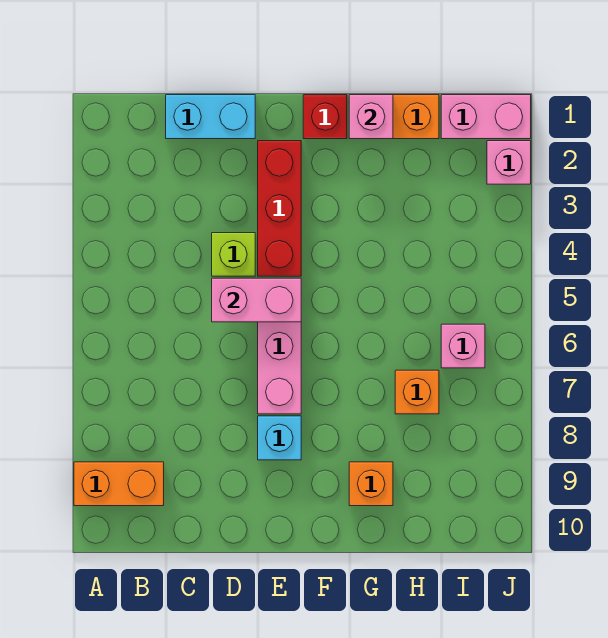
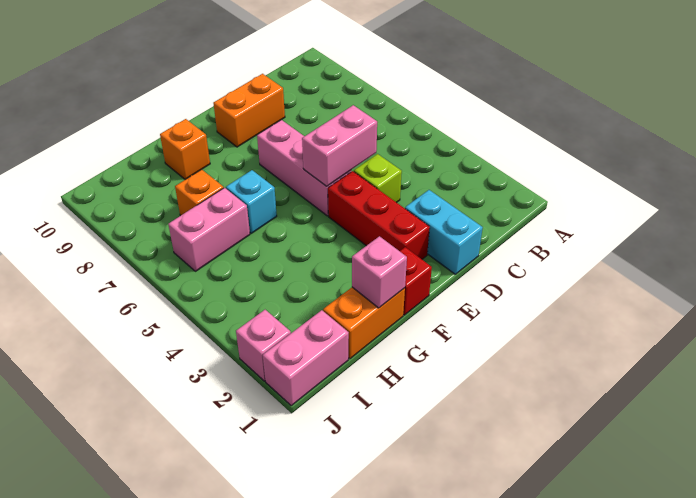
orange brick A9:B9 level 1 -> orange brick D9:E9 level 1
cyan brick C1:D1 level 1 -> cyan brick D1:D2 level 1
cyan brick E8 level 1 -> cyan brick G6 level 1
pink brick I6 level 1 -> pink brick H6:I6 level 1

